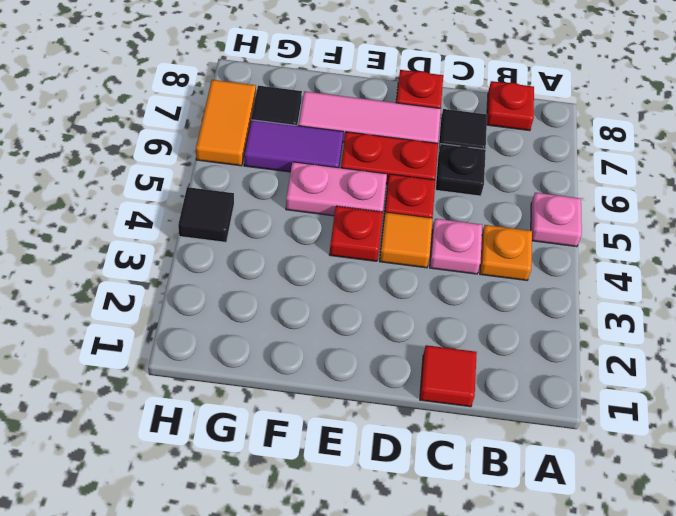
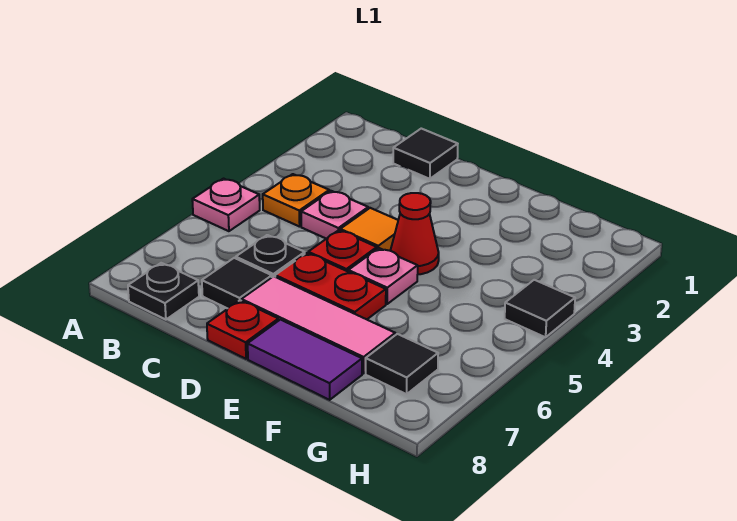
red plate B8 level 1 -> black plate B8 level 1
red tile C1 level 1 -> black tile C1 level 1
red plate E4 level 1 -> red cone E4 level 1
pink plate E5:F5 level 1 -> pink plate E5 level 1
purple tile F6:G6 level 1 -> purple tile E8:F8 level 1
orange tile H6:H7 level 1 -> none

